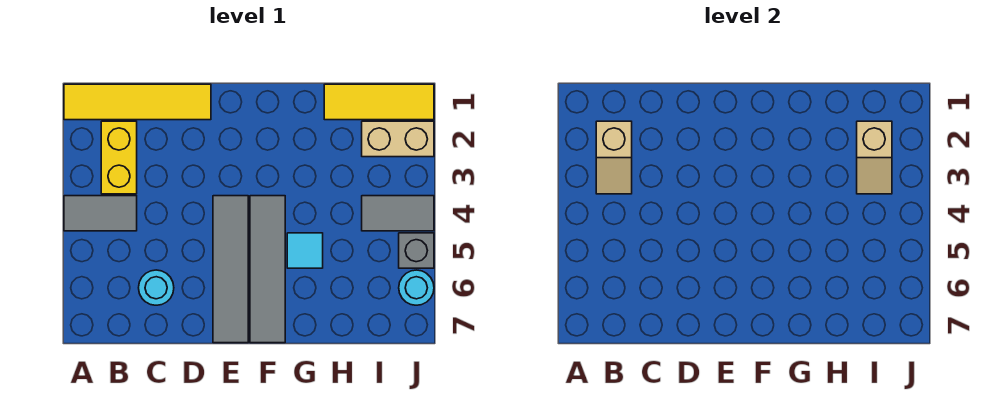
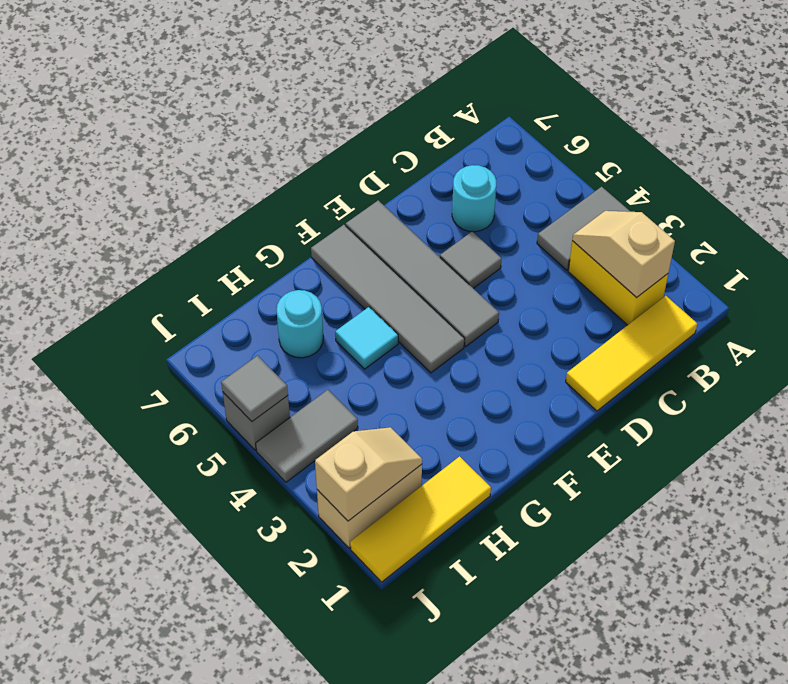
yellow tile A1:D1 level 1 -> yellow tile B1:D1 level 1
none -> grey tile D5 level 1
tan slope I2:I3 level 2 top 2 -> tan slope I2:J2 level 2 top J
none -> grey tile J5 level 2
cyan round brick J6 level 1 -> cyan round brick H6 level 1

